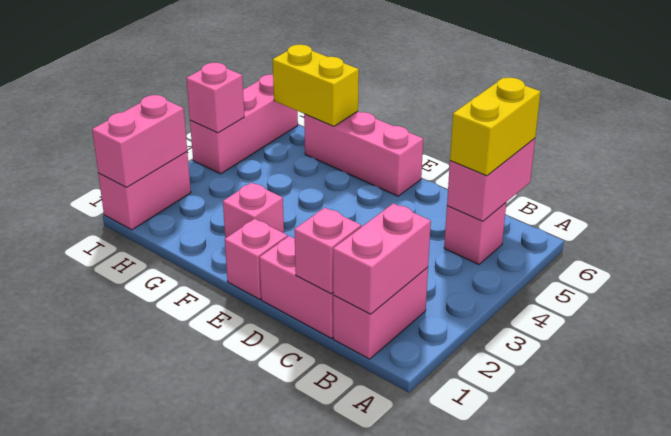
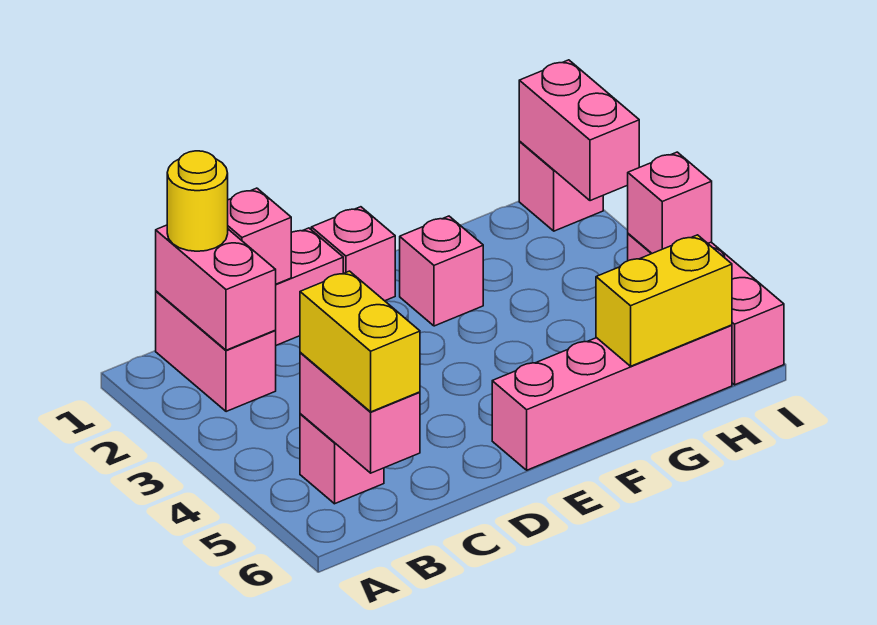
none -> yellow round brick B1 level 3
pink brick E6:G6 level 1 -> pink brick E6:H6 level 1
pink brick I1:I2 level 1 -> pink brick I1 level 1

